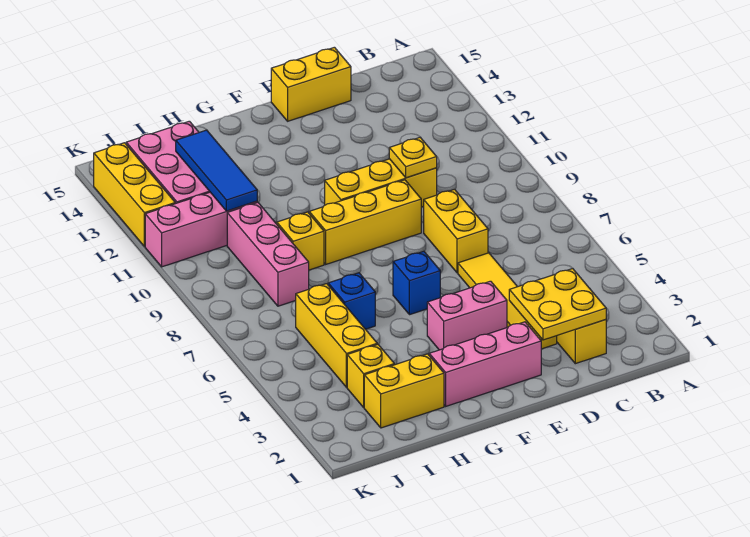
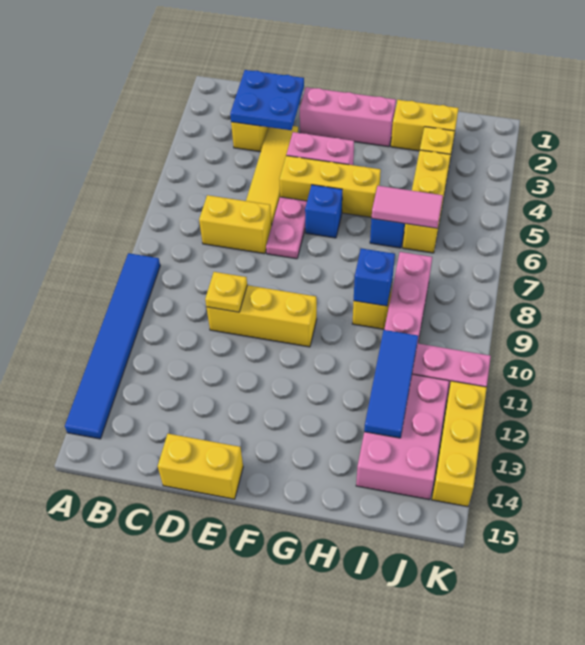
none -> blue tile A9:A14 level 1
yellow plate C2:D3 level 2 -> blue plate C2:D3 level 2
yellow brick D7:D8 level 1 -> yellow brick C7:D7 level 1
none -> pink plate E6:E7 level 1
yellow brick E9:G9 level 1 -> yellow brick E5:G5 level 1
none -> pink tile H6:I6 level 2
none -> blue brick H9 level 2

